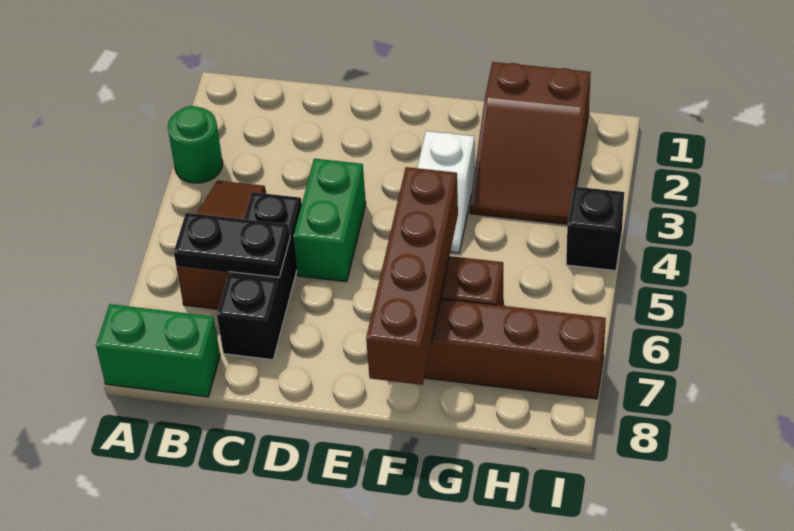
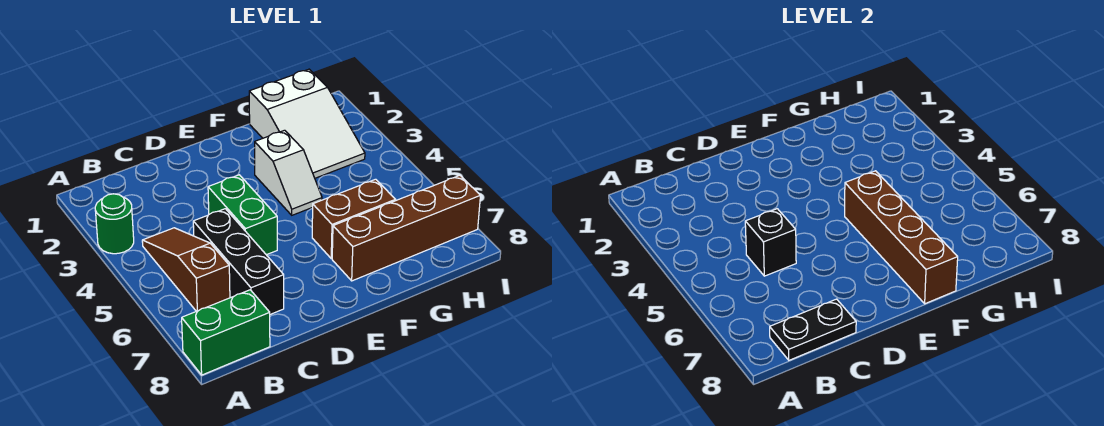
black plate B6:C6 level 2 -> black plate B8:C8 level 2
brown slope G1:H3 level 1 top 1 -> white slope G1:H3 level 1 top 1
black brick I4 level 1 -> black brick C5 level 2

